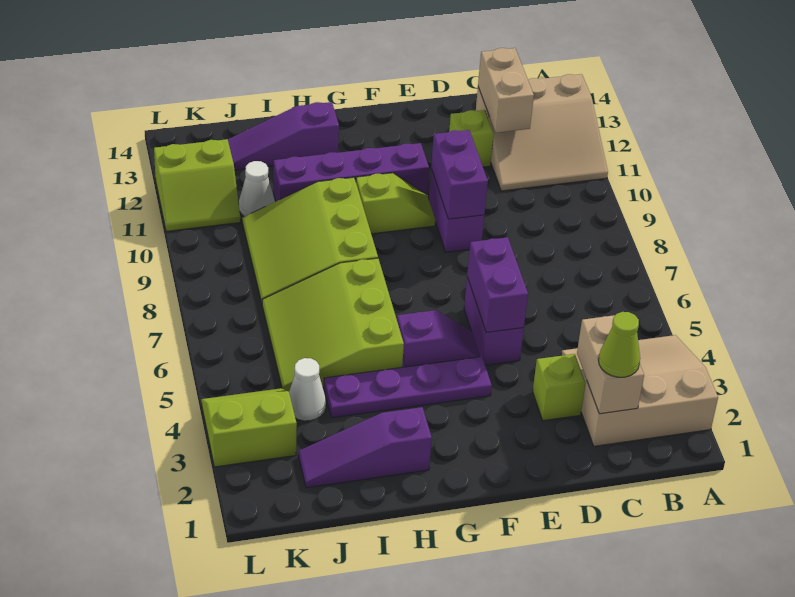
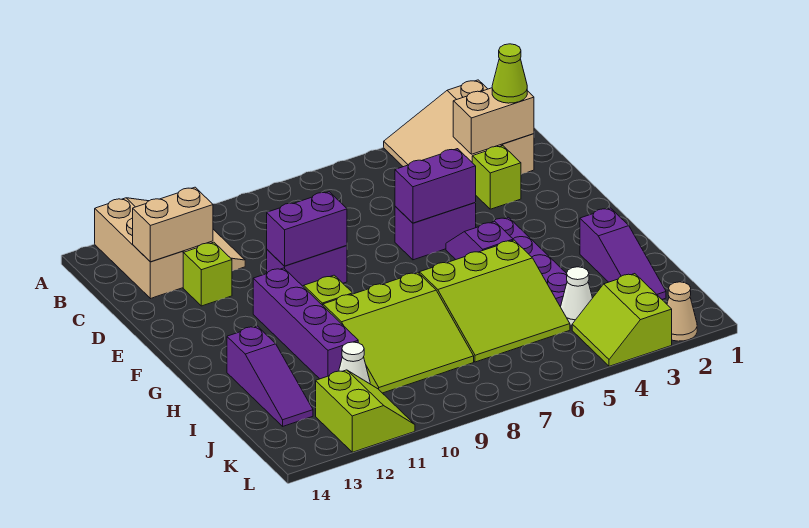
none -> tan cone L2 level 1

